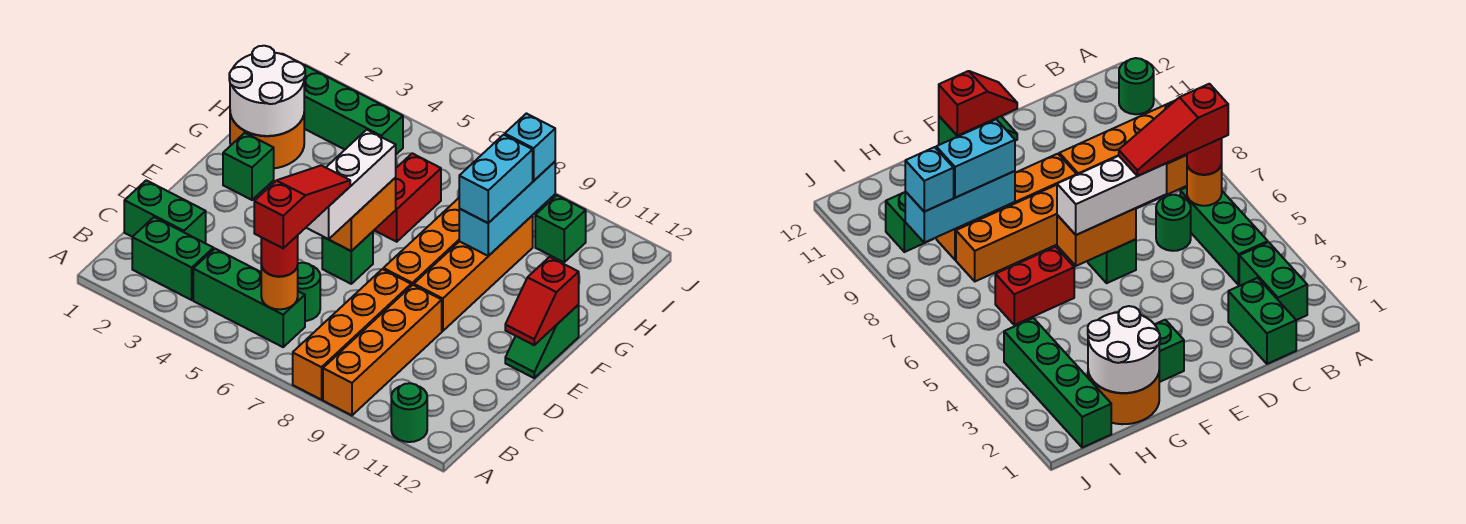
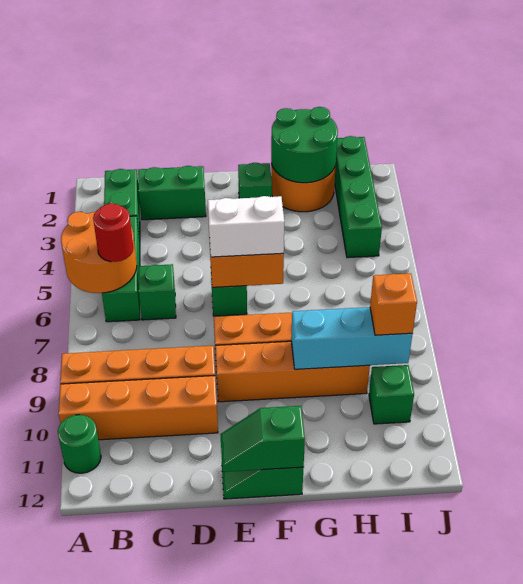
orange brick A8:D8 level 1 -> orange brick A10:D10 level 1
orange round brick B6 level 2 -> orange round brick A5:B6 level 2
red slope B6:D6 level 4 top B -> none
green brick C1:C2 level 1 -> green brick C2:D2 level 1
green round brick C6 level 1 -> green brick C6 level 1
white brick D6:F6 level 3 -> white brick E6:F6 level 3
red slope E12:F12 level 2 top F -> green slope E12:F12 level 2 top F
white round brick G1:H2 level 2 -> green round brick G1:H2 level 2
red brick G6:H6 level 1 -> none
cyan brick G9:H9 level 3 -> none
cyan brick I9 level 3 -> orange brick I9 level 3

